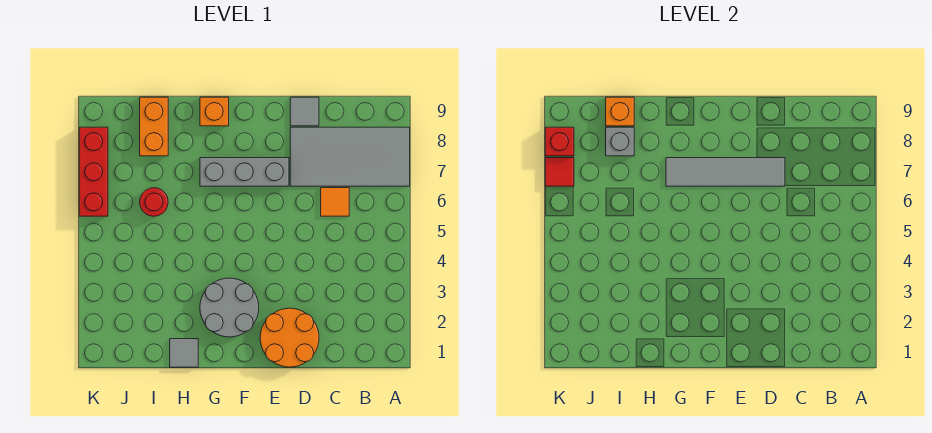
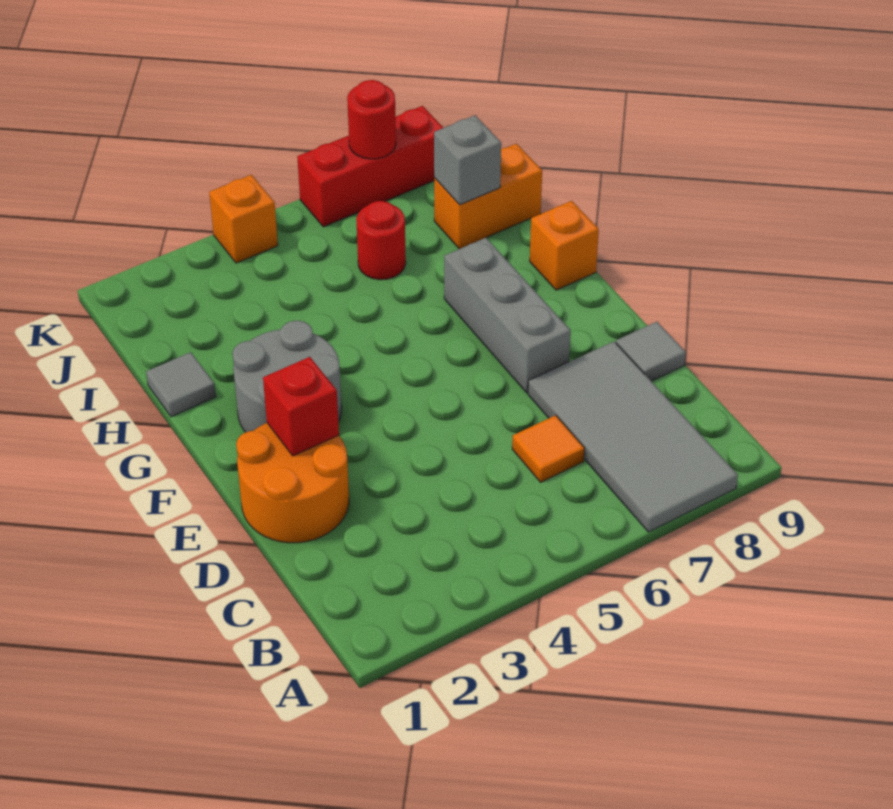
grey tile D7:G7 level 2 -> none
orange brick I9 level 2 -> orange brick K4 level 1
red tile K7 level 2 -> red round brick K7 level 2
red brick K8 level 2 -> red brick E2 level 2

